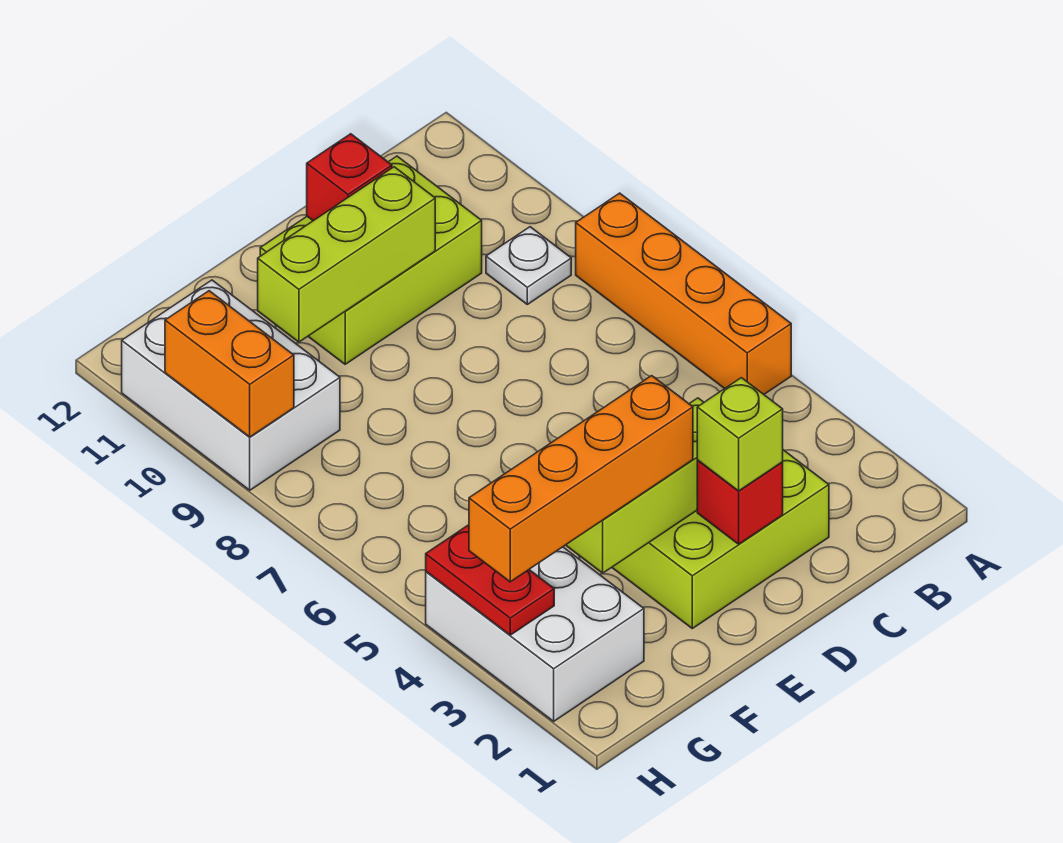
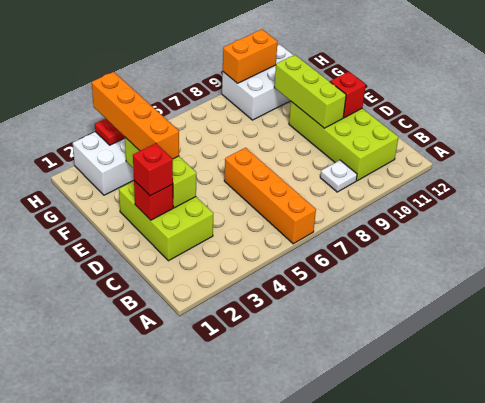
orange brick A5:A8 level 1 -> orange brick A6:D6 level 1
lime brick C10:E11 level 1 -> lime brick B10:E11 level 1
lime brick D2 level 3 -> red brick D2 level 3

